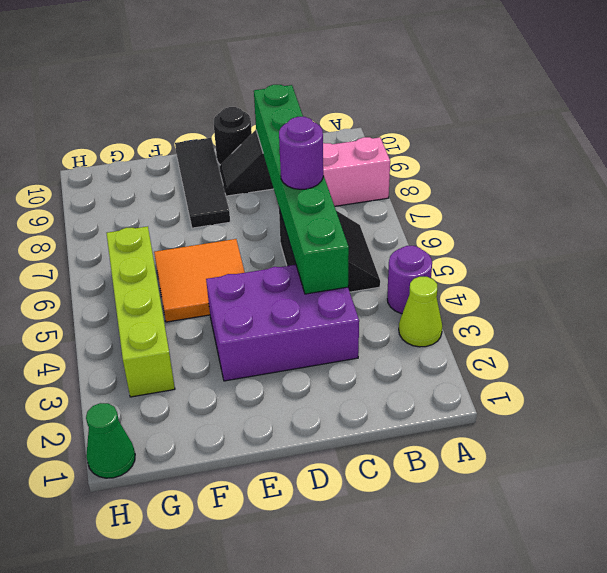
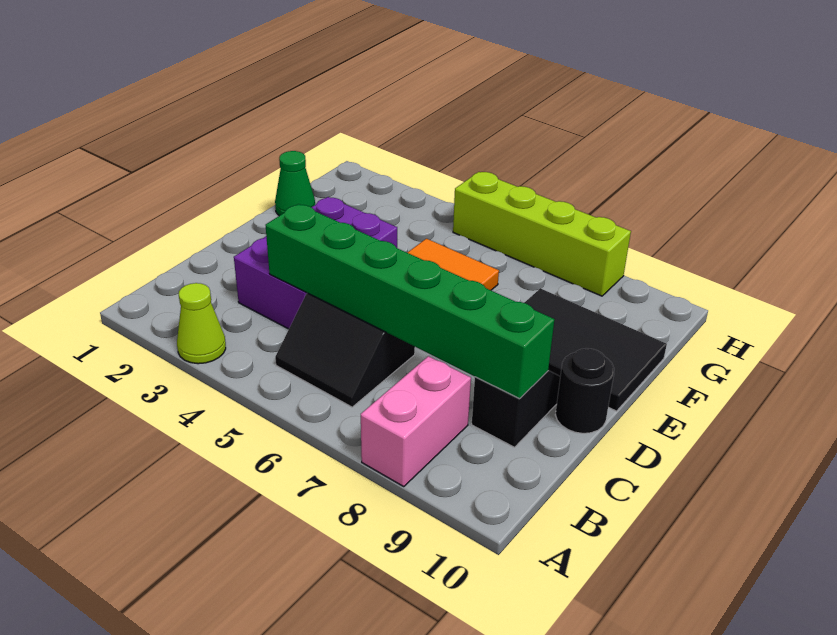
purple round brick A4 level 1 -> none
purple round brick C6 level 3 -> none
black tile E8:E10 level 1 -> black tile E8:F10 level 1
lime brick G3:G6 level 1 -> lime brick H5:H8 level 1
green cone H1 level 1 -> green cone F1 level 1

